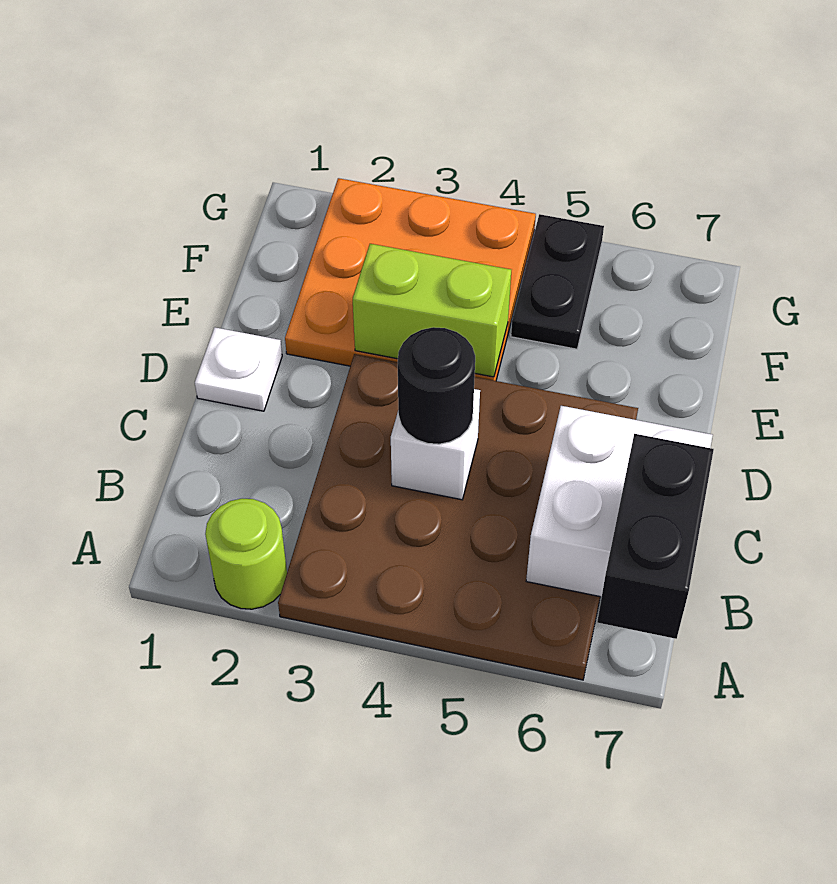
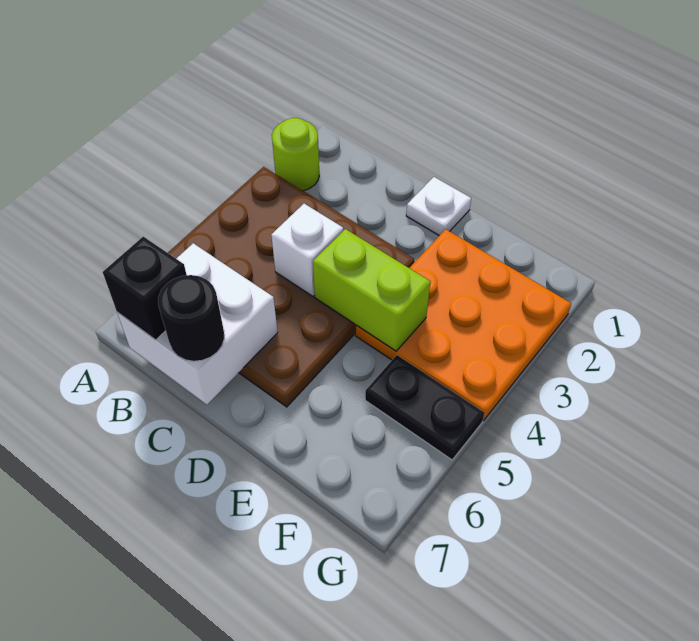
black brick A7:B7 level 3 -> black brick B7 level 3
black round brick C4 level 3 -> black round brick C7 level 3
lime brick E3:E4 level 2 -> lime brick D4:E4 level 2

